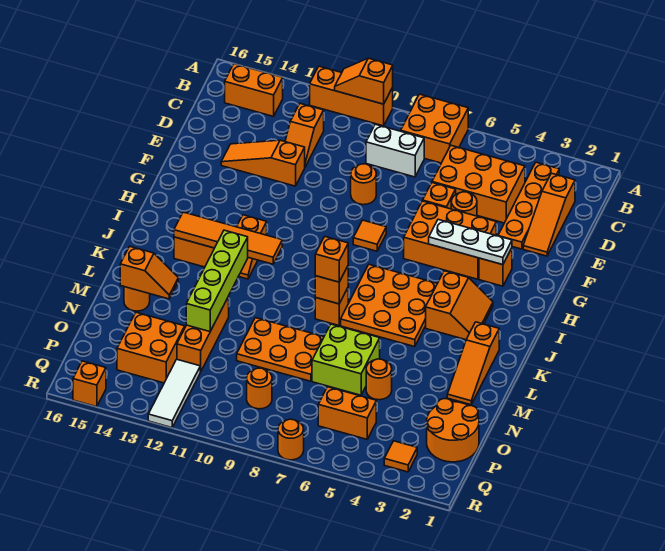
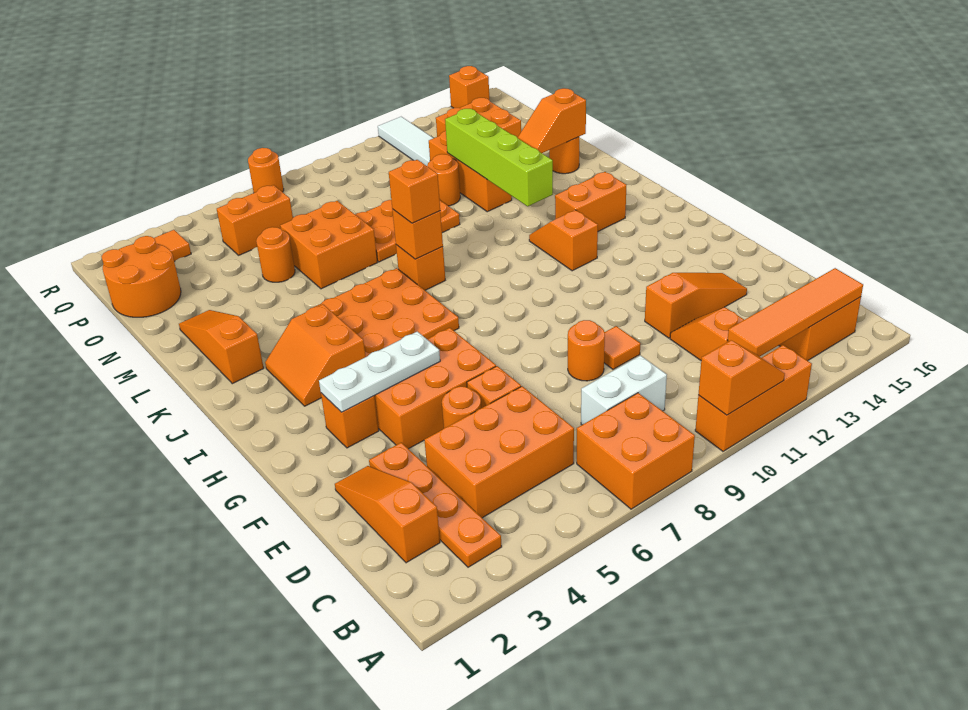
orange tile G8 level 1 -> orange tile E10 level 1
orange tile J11:J14 level 2 -> orange tile B12:B15 level 2
lime brick M6:N7 level 1 -> orange brick M6:N7 level 1
orange round brick P9 level 1 -> orange round brick N11 level 1

